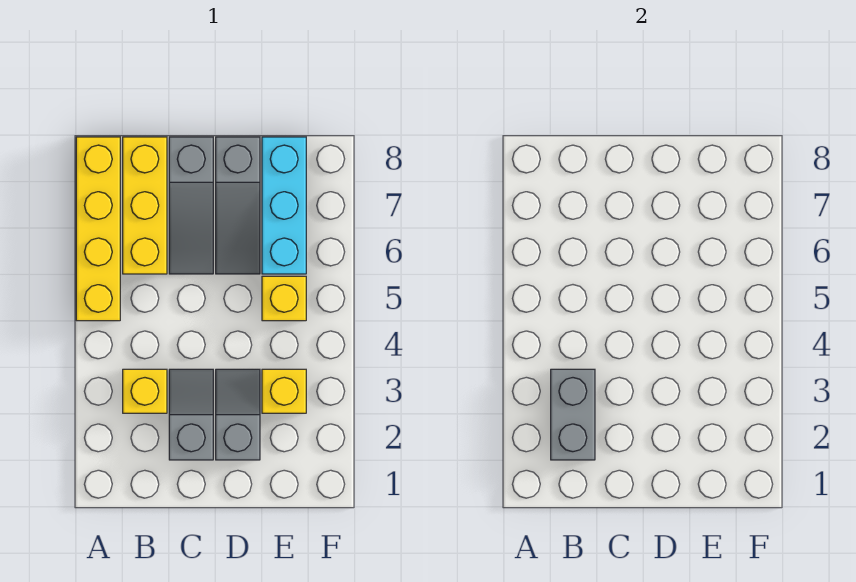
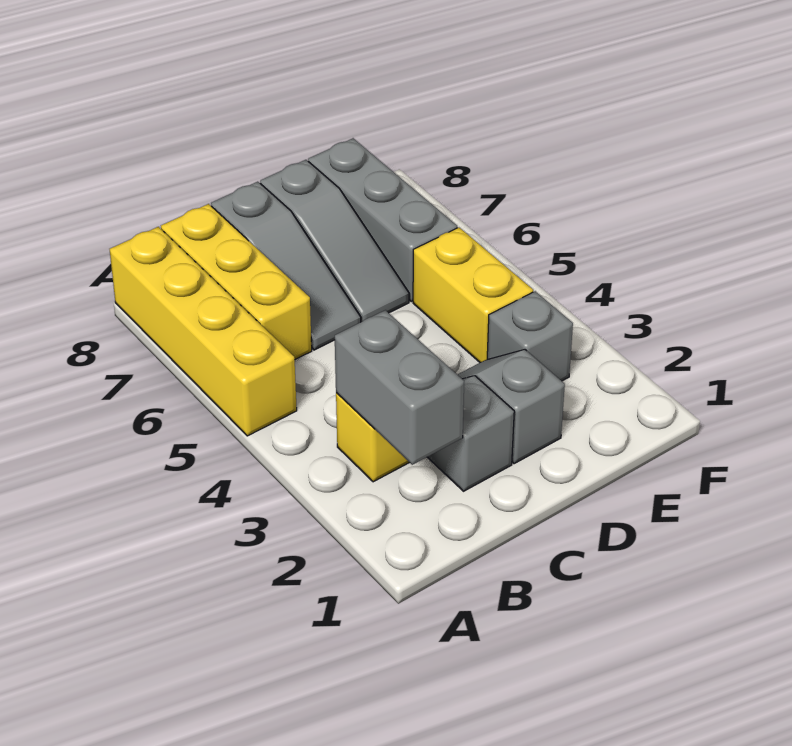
yellow brick E3 level 1 -> grey brick E3 level 1
yellow brick E5 level 1 -> yellow brick E4:E5 level 1
cyan brick E6:E8 level 1 -> grey brick E6:E8 level 1

